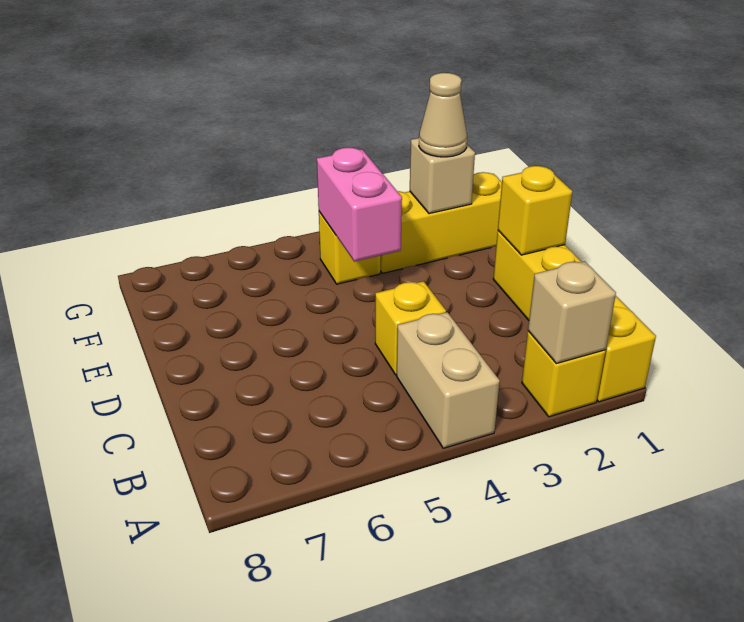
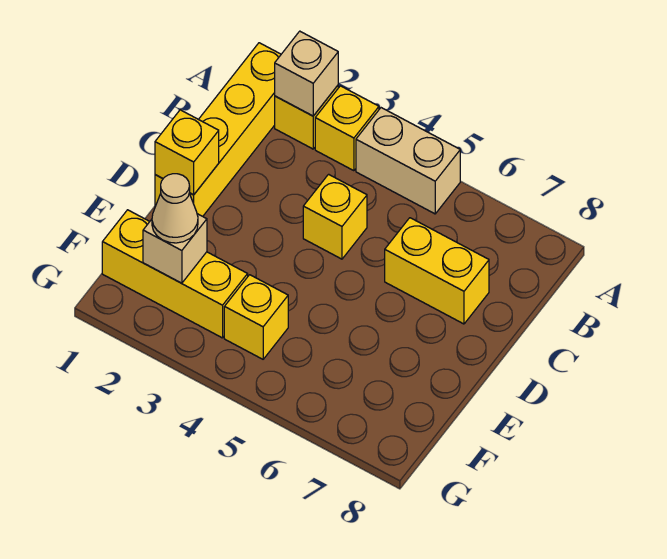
none -> yellow brick A3 level 1
tan brick A4:B4 level 1 -> tan brick A4:A5 level 1
none -> yellow brick C6:C7 level 1
pink brick E4:F4 level 2 -> none

